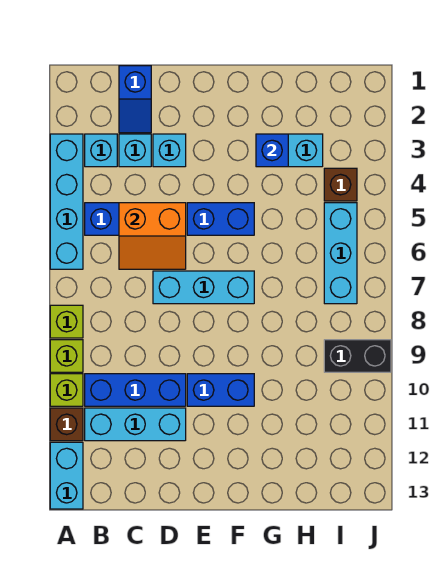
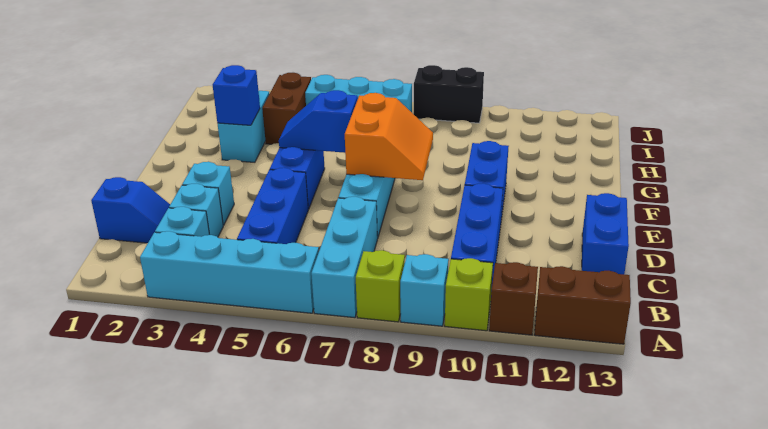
lime brick A9 level 1 -> cyan brick A9 level 1
cyan brick A12:A13 level 1 -> brown brick A12:A13 level 1
cyan brick B11:D11 level 1 -> cyan brick A7:C7 level 1
orange slope C5:D6 level 2 top 5 -> orange slope E7:F8 level 2 top 7
none -> blue brick C13:D13 level 1
none -> blue slope F5:F6 level 2 top 6
brown brick I4 level 1 -> brown brick H4:I4 level 1
black brick I9:J9 level 1 -> black brick J8:J9 level 1

